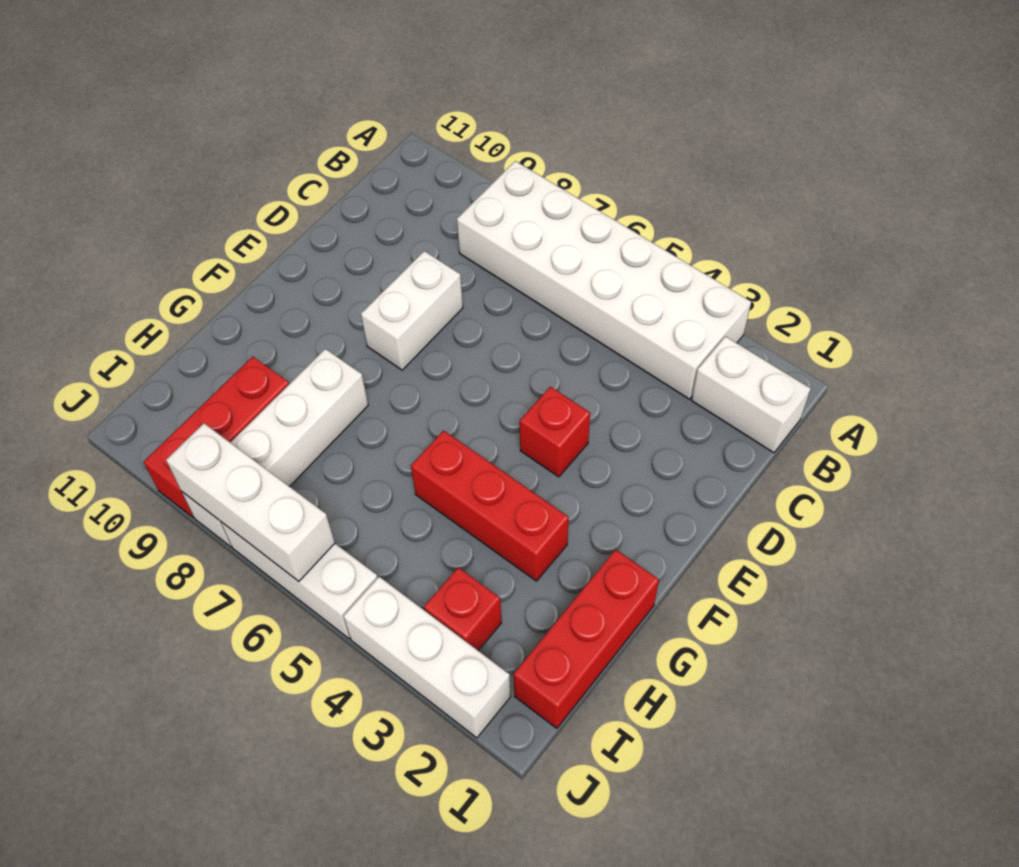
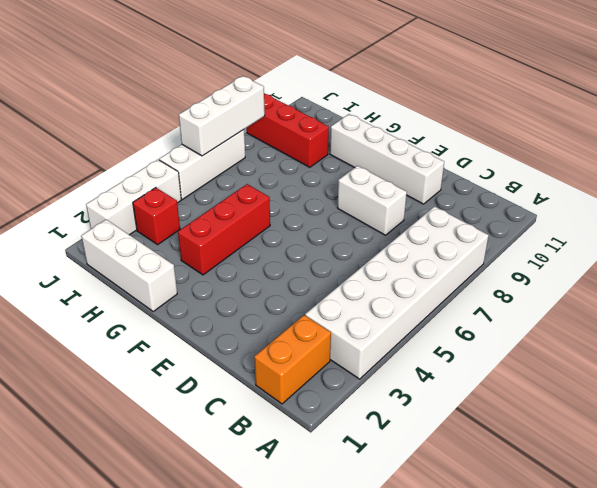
white brick B1:B2 level 1 -> orange brick B1:B2 level 1
red brick E4 level 1 -> none
red brick G1:I1 level 1 -> white brick G1:I1 level 1
white brick G8:J8 level 1 -> white brick D10:G10 level 1

